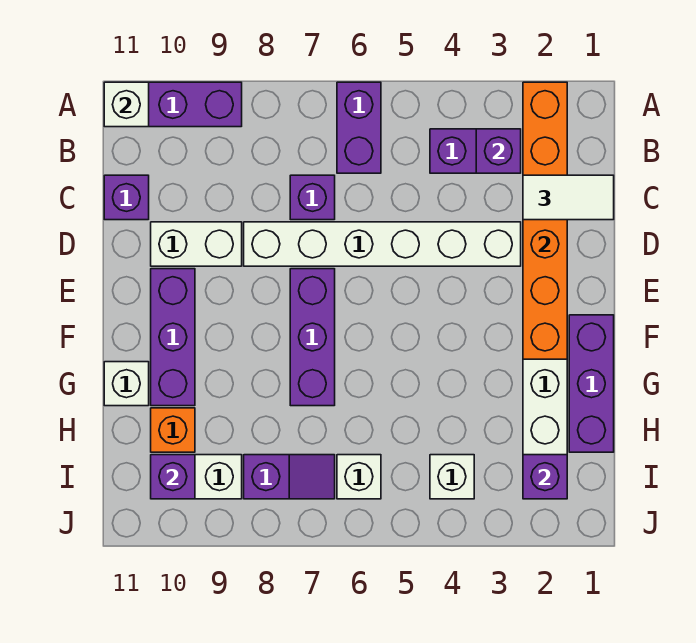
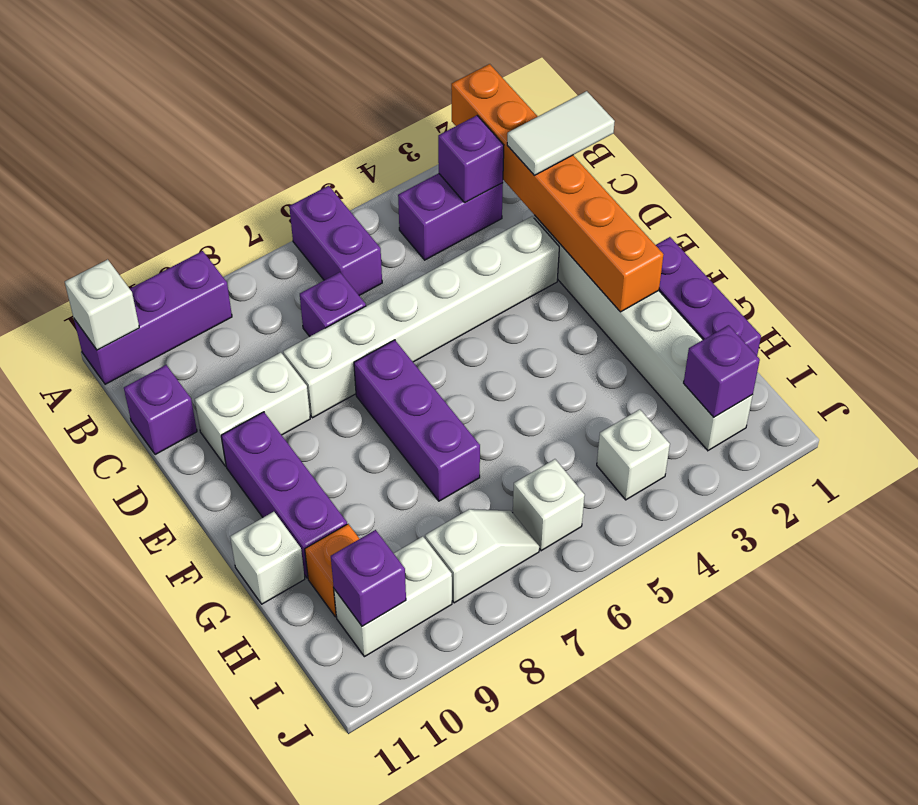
purple slope I7:I8 level 1 top 8 -> white slope I7:I8 level 1 top 8

